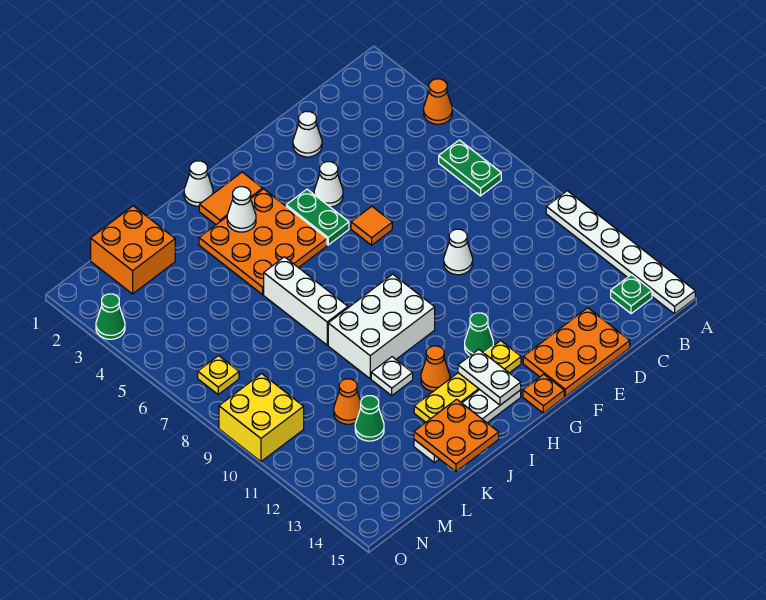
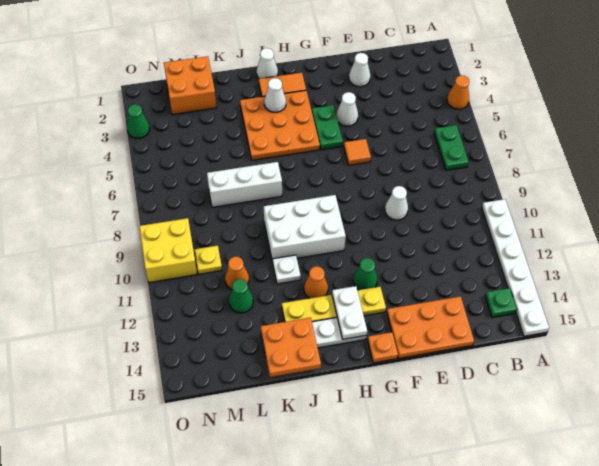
white brick J6:J8 level 1 -> white brick J7:L7 level 1
yellow plate N7 level 1 -> yellow plate M10 level 1

